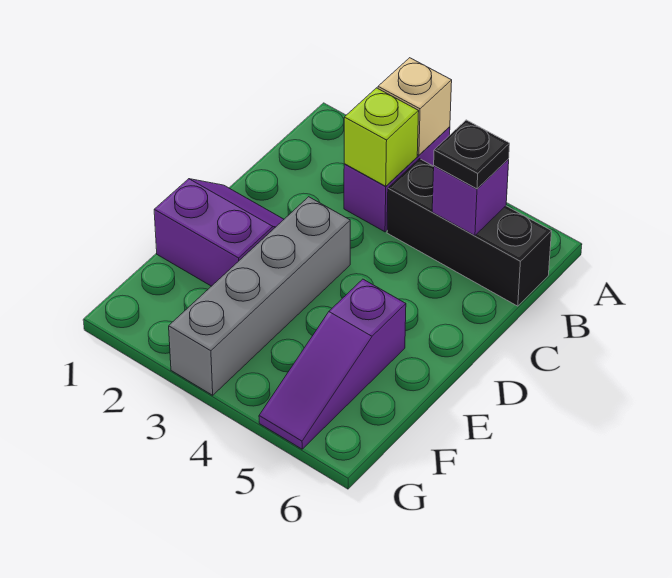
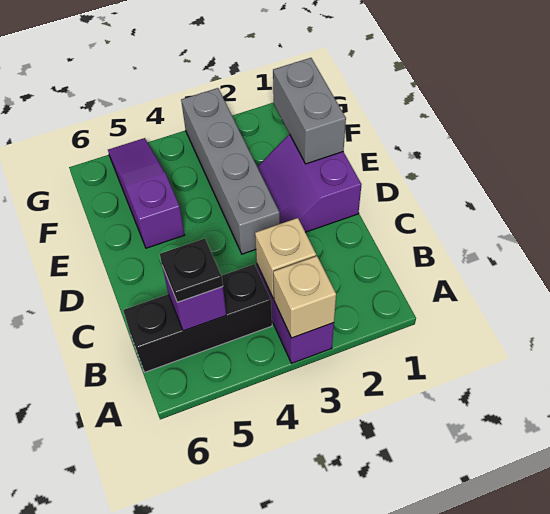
lime brick B3 level 2 -> tan brick B3 level 2
purple slope D1:E2 level 1 top E -> purple slope D1:E2 level 1 top 1
none -> grey brick E1:F1 level 2

